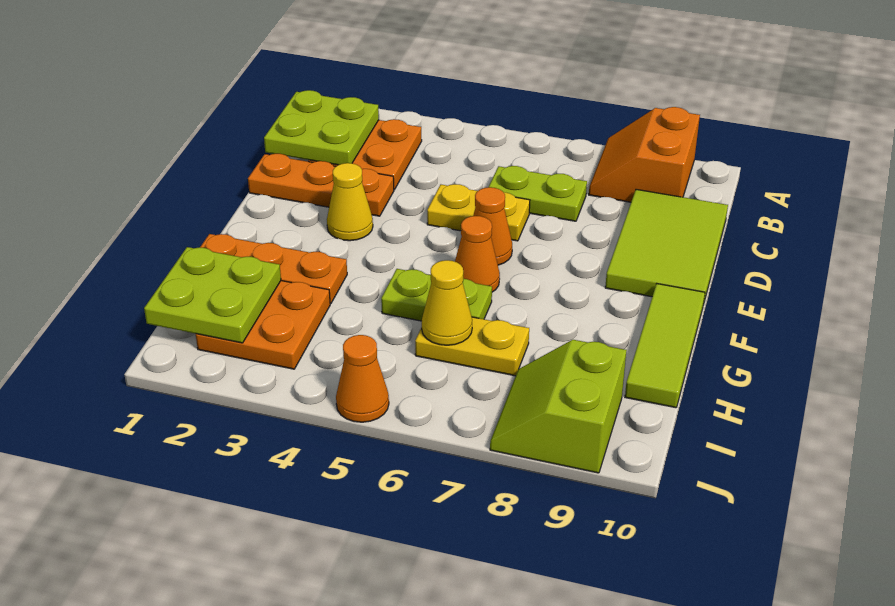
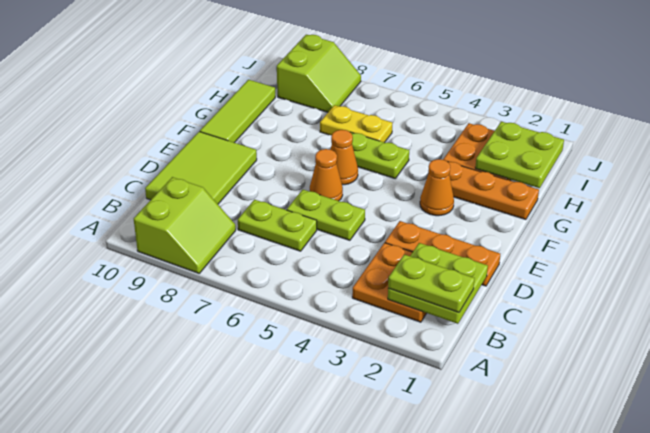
orange slope A8:B9 level 1 top 9 -> lime slope A8:B9 level 1 top 9
none -> lime plate B1:B2 level 3
yellow plate D5:D6 level 1 -> lime plate D5:D6 level 1
yellow cone E3 level 1 -> none
yellow cone H6 level 2 -> none
orange cone J5 level 1 -> orange cone F3 level 1

